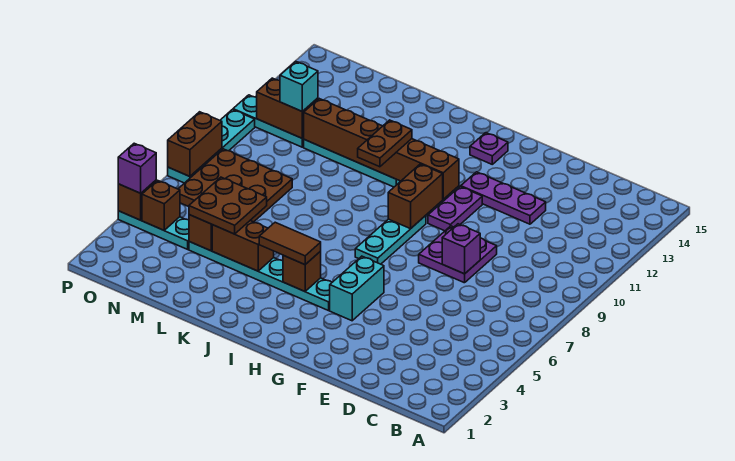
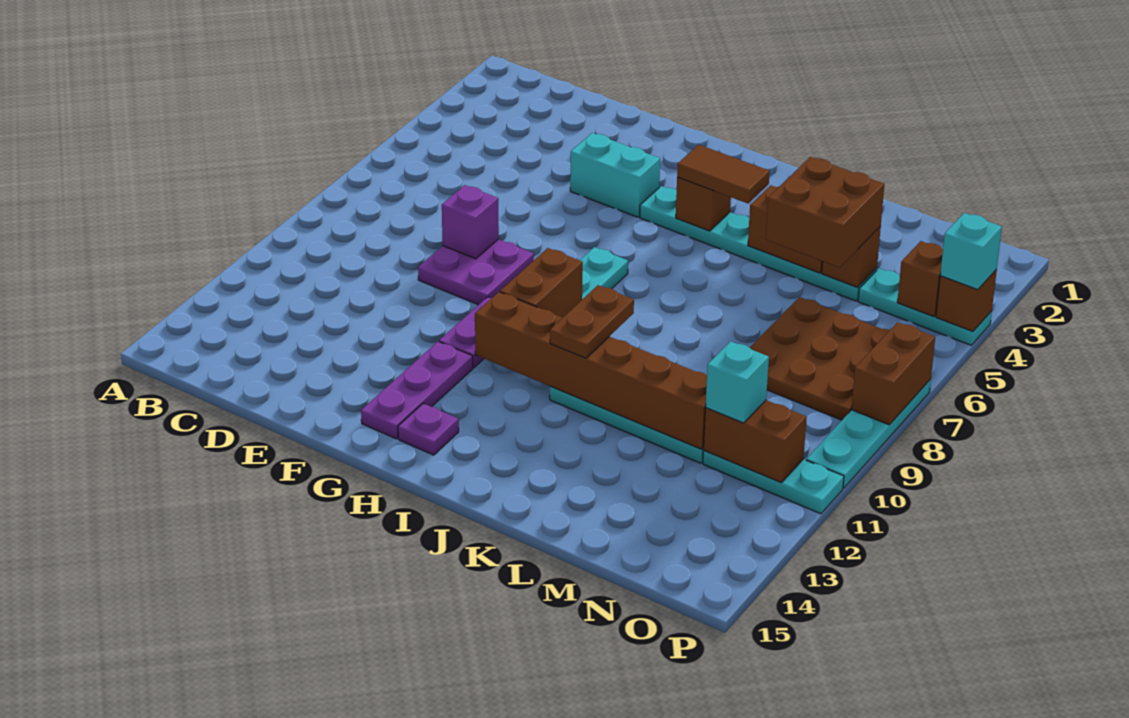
purple plate E12:G12 level 1 -> purple plate G12:G14 level 1
cyan brick G4:G5 level 1 -> cyan brick F4:G4 level 1
brown plate L4:M5 level 3 -> brown brick L4:M5 level 3
purple brick P4 level 3 -> cyan brick P4 level 3

